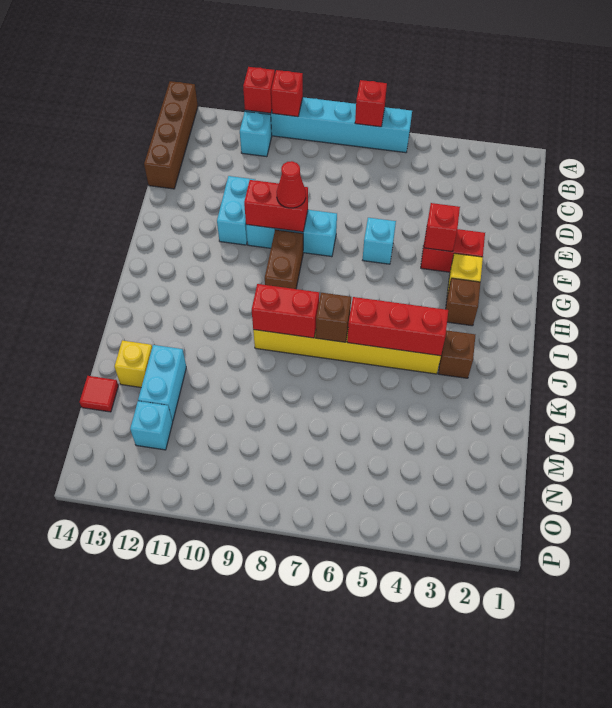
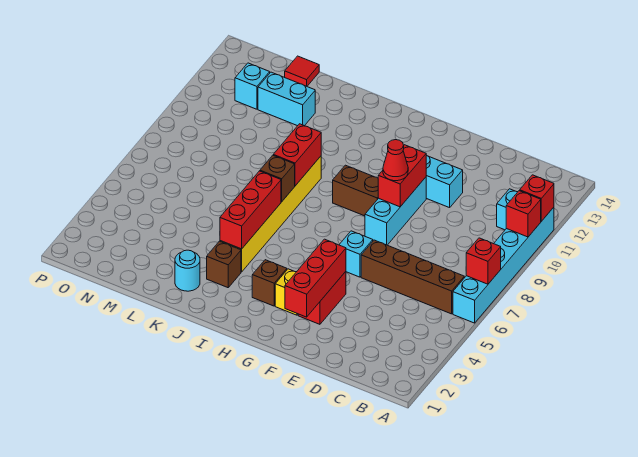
brown brick A14:D14 level 1 -> brown brick B6:E6 level 1
red brick F4 level 2 -> red brick F2:F4 level 2
none -> cyan round brick K2 level 1
yellow brick L13 level 1 -> none

